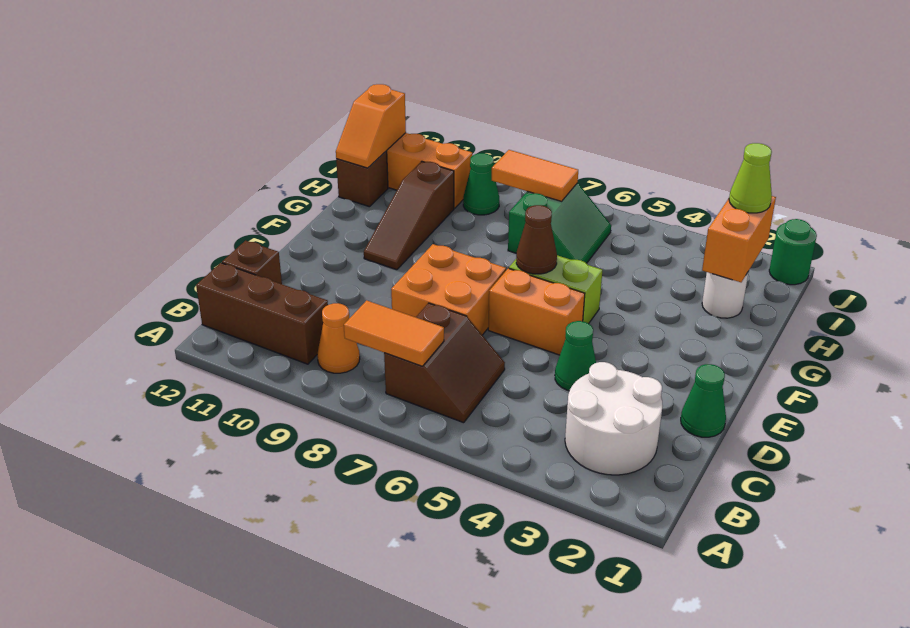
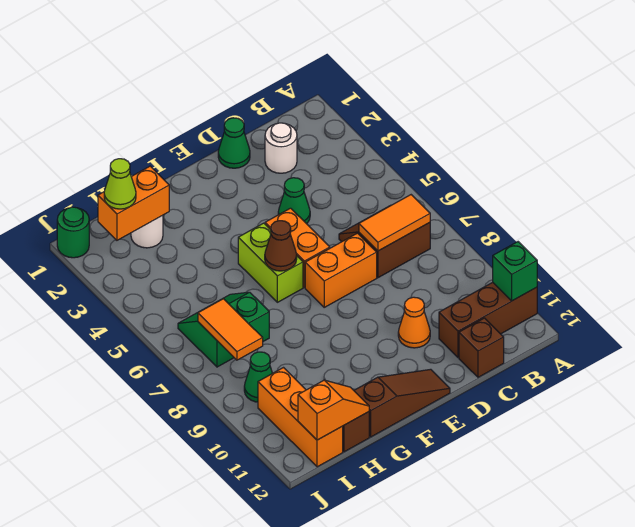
none -> green brick A11 level 2
white round brick B2:C3 level 1 -> white round brick C2 level 1
orange tile B7:B8 level 2 -> orange tile B7:C7 level 2
orange cone B9 level 1 -> orange cone D10 level 1
brown brick B10:B12 level 1 -> brown brick A11:C11 level 1
orange brick D7:E8 level 1 -> orange brick D7:E7 level 1
brown slope F10:H10 level 1 top H -> brown slope E12:G12 level 1 top G

